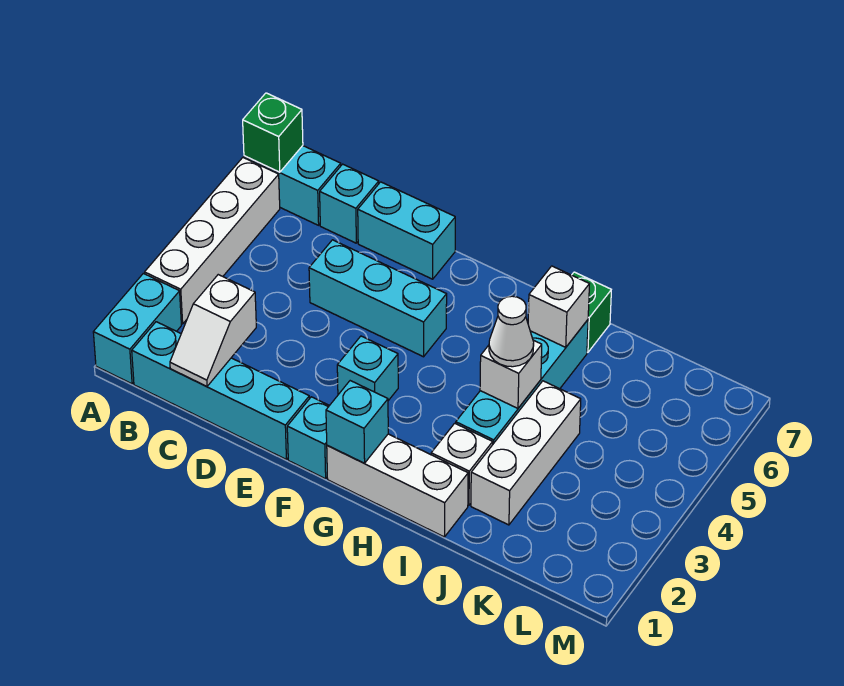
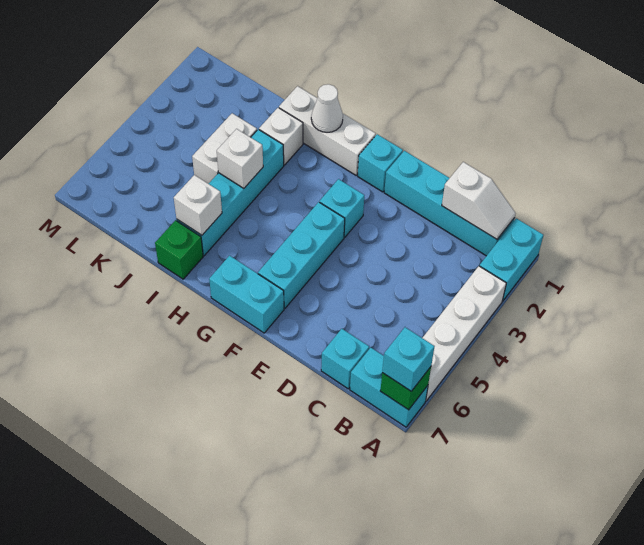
white slope C1:C2 level 2 top 2 -> white slope B1:C1 level 2 top C
cyan brick D5:F5 level 1 -> cyan brick F4:F6 level 1
cyan brick D7:E7 level 1 -> cyan brick F7:G7 level 1
cyan brick G1 level 2 -> cyan brick A7 level 3
white cone I4 level 3 -> white cone H1 level 2
white brick J2:J4 level 1 -> white brick J3:J4 level 1

